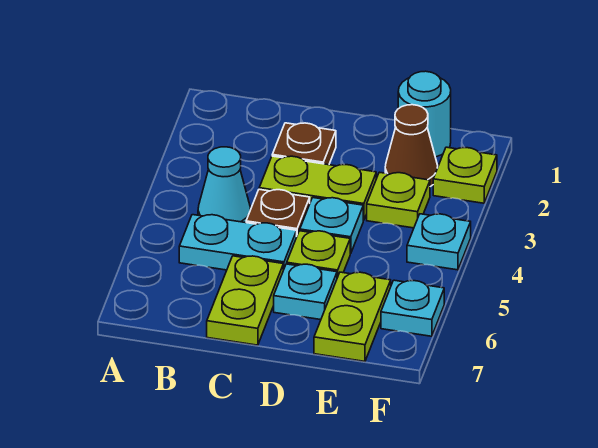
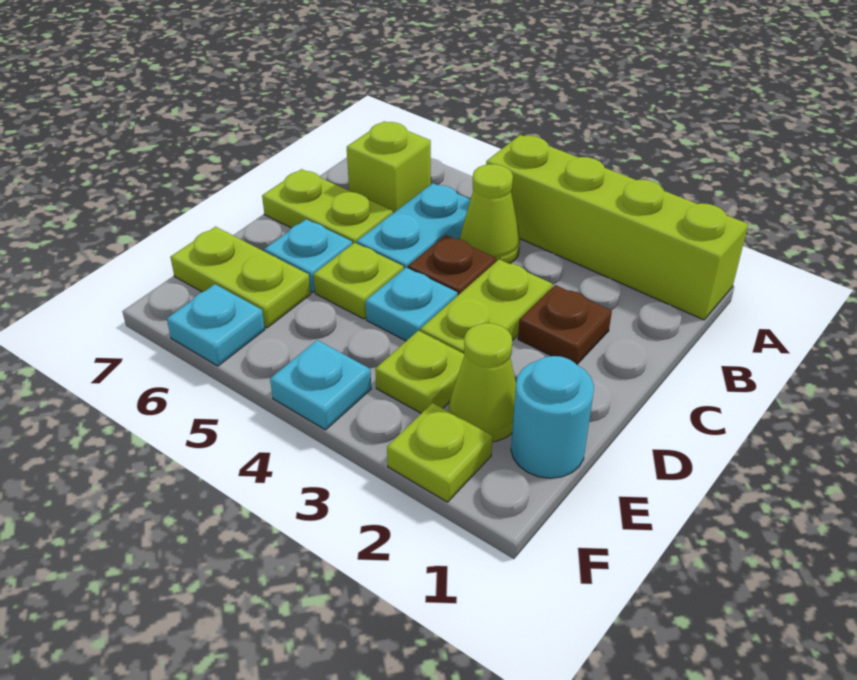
none -> lime brick A1:A4 level 1
cyan cone B4 level 1 -> lime cone B4 level 1
none -> lime brick B6 level 1
brown cone E2 level 1 -> lime cone E2 level 1

